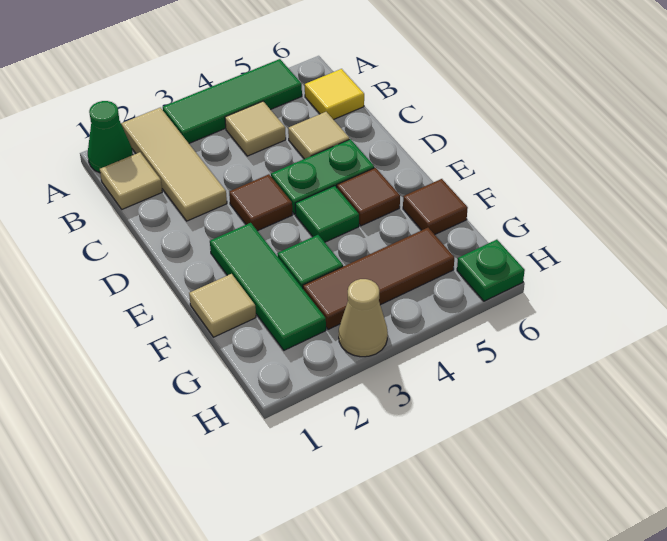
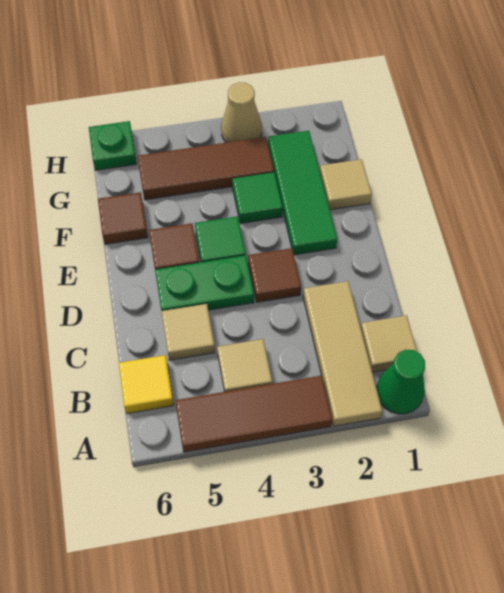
green tile A3:A5 level 1 -> brown tile A3:A5 level 1

